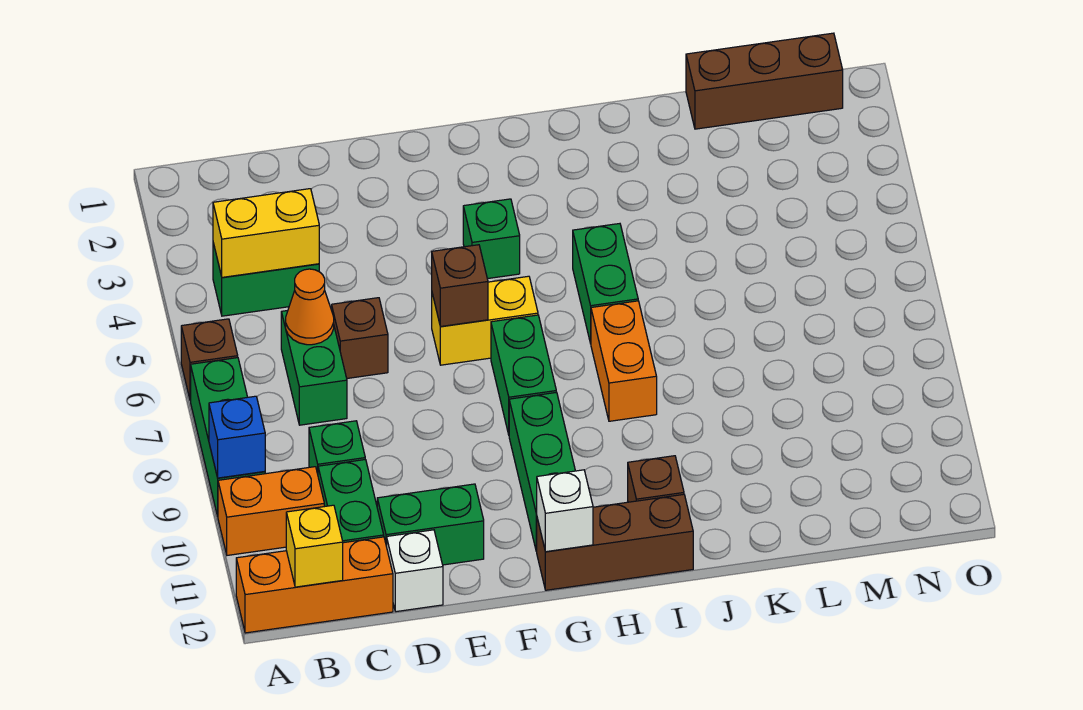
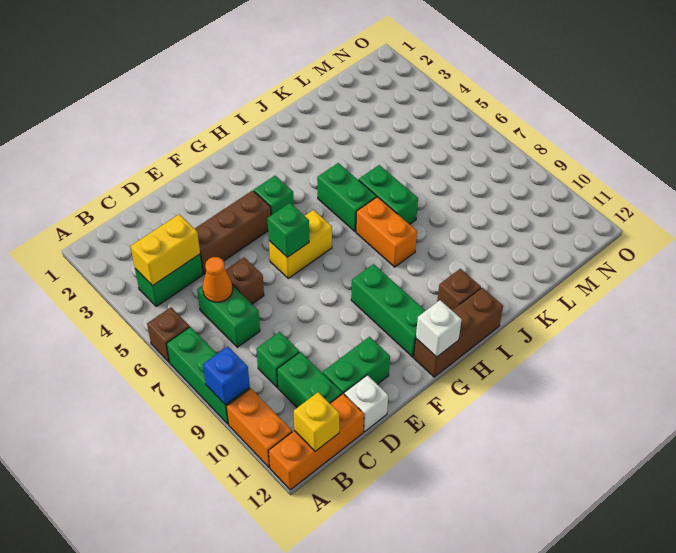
orange brick A10:B10 level 1 -> orange brick A10:A11 level 1
brown brick F6 level 2 -> green brick F6 level 2
green brick G7:G8 level 1 -> green brick J6:J7 level 1
brown brick L1:N1 level 1 -> brown brick D4:F4 level 1

